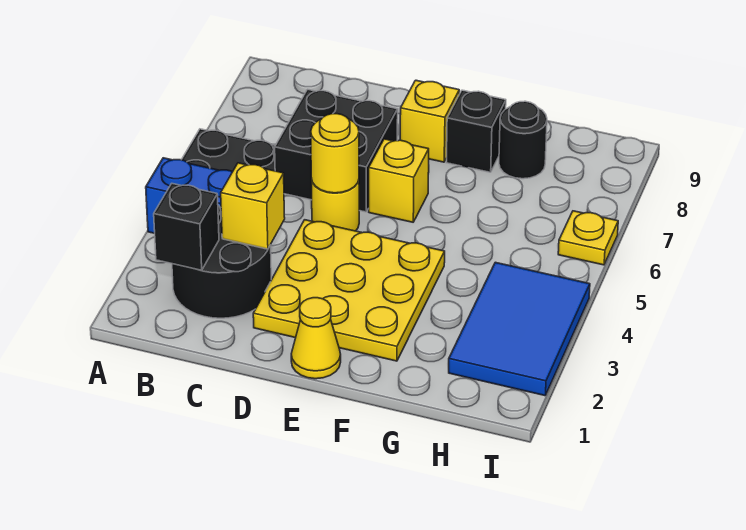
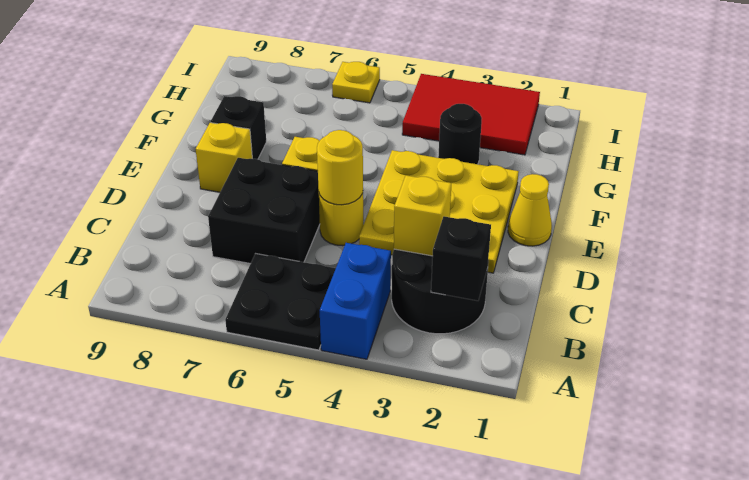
black round brick G8 level 1 -> black round brick G3 level 1
blue tile H2:I4 level 1 -> red tile H2:I4 level 1

